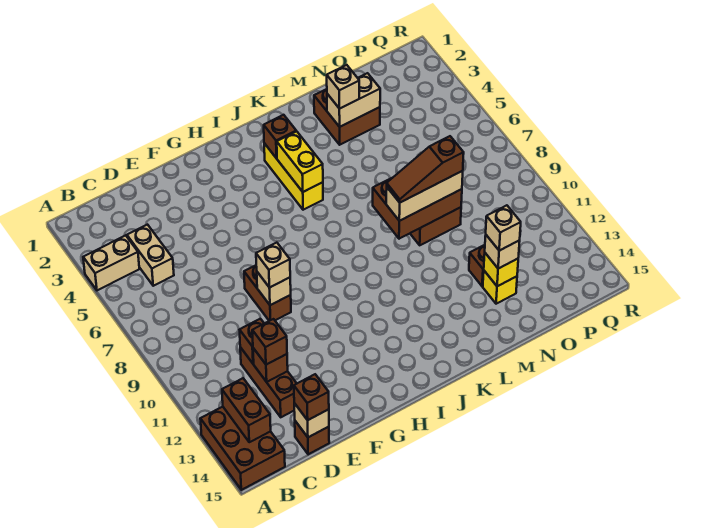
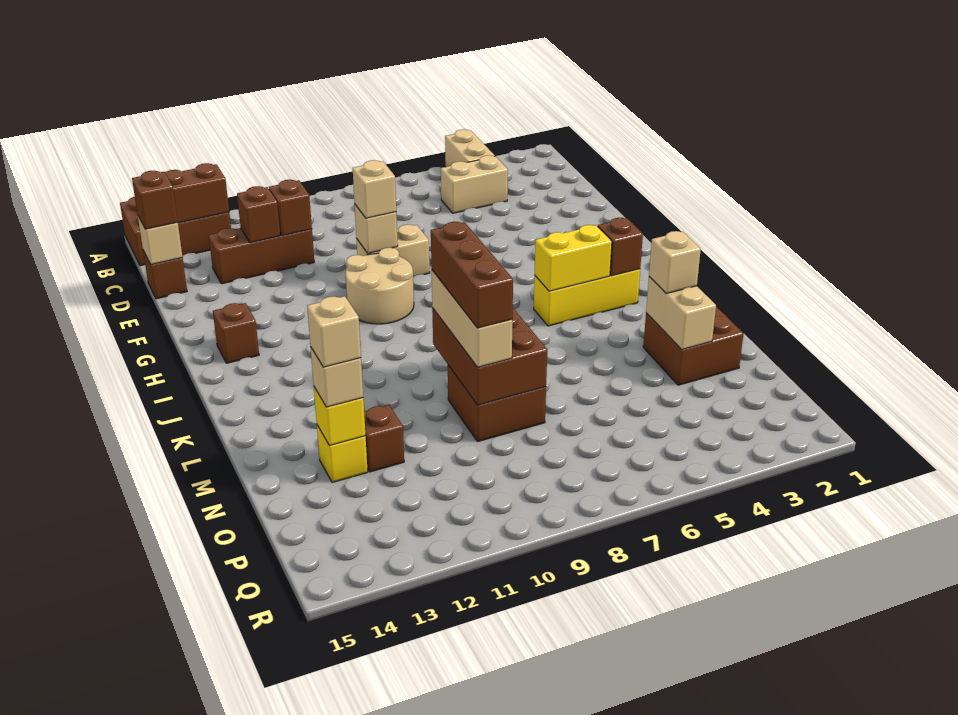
brown brick D12 level 3 -> brown brick H14 level 1
brown brick F8:F9 level 1 -> tan brick F8:F9 level 1
none -> tan round brick G9:H10 level 1
brown slope L9:N9 level 4 top N -> brown brick L9:N9 level 4

